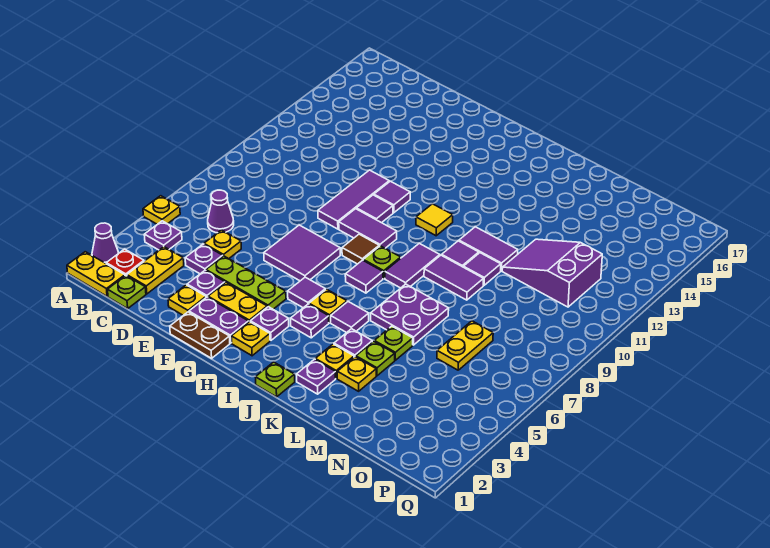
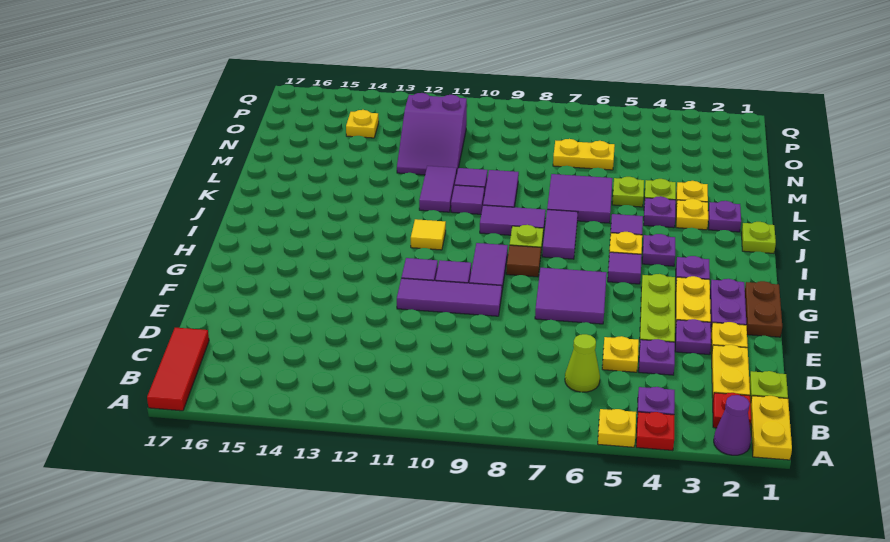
none -> red plate A4 level 1
none -> red tile A17:C17 level 1
yellow plate C2:C3 level 1 -> yellow plate C2:D2 level 1
purple cone C6 level 1 -> lime cone C6 level 1
yellow plate H2 level 1 -> yellow plate O14 level 1
purple tile I7 level 1 -> purple tile I7:J7 level 1
purple plate K6:L7 level 1 -> purple tile K6:L7 level 1

